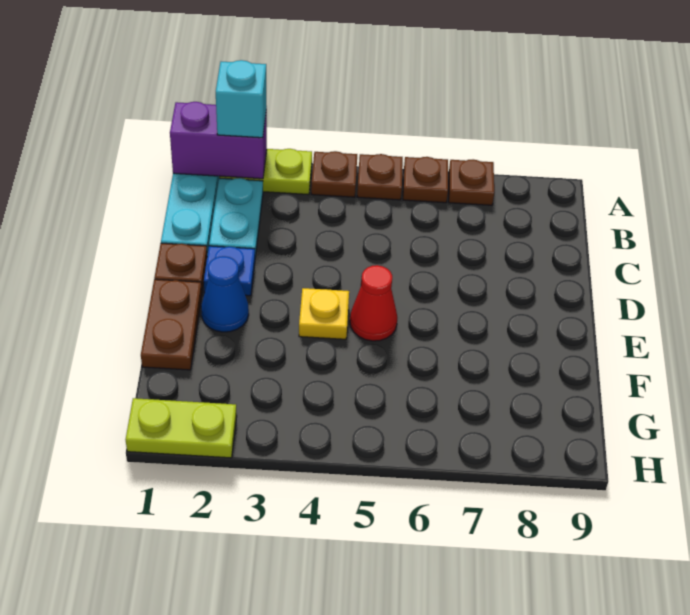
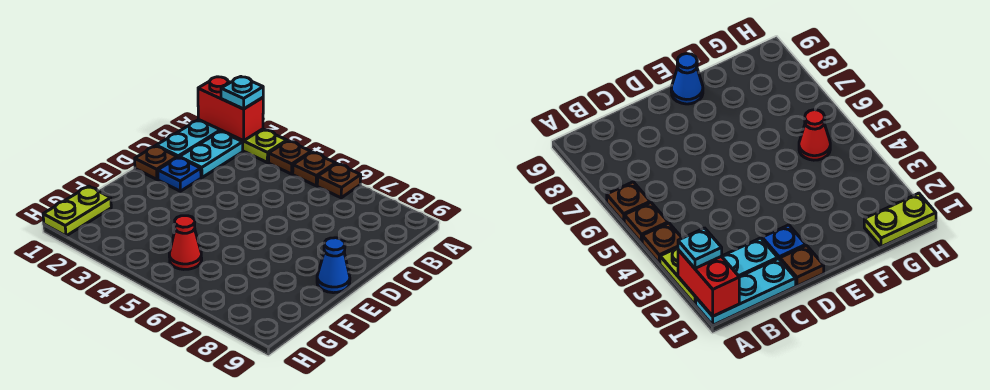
purple brick A1:A2 level 2 -> red brick A1:A2 level 2
cyan brick A2 level 3 -> cyan plate A2 level 3
brown plate A7 level 1 -> none
brown plate E1:F1 level 1 -> none
blue cone E2 level 1 -> blue cone E9 level 1
yellow plate E4 level 1 -> none
red cone E5 level 1 -> red cone G5 level 1
lime plate H1:H2 level 1 -> lime plate G1:H1 level 1

